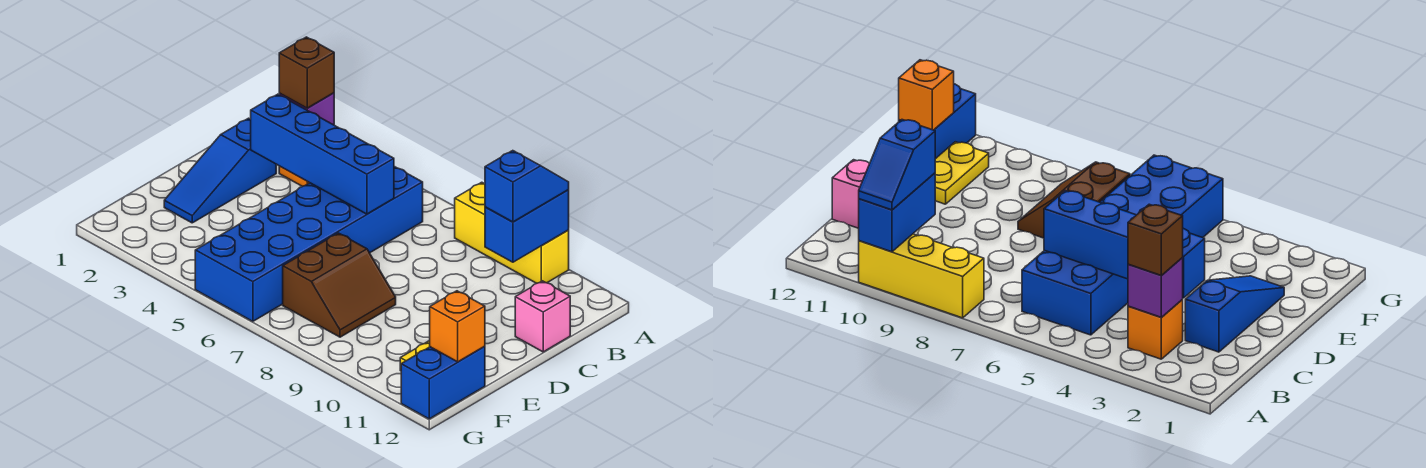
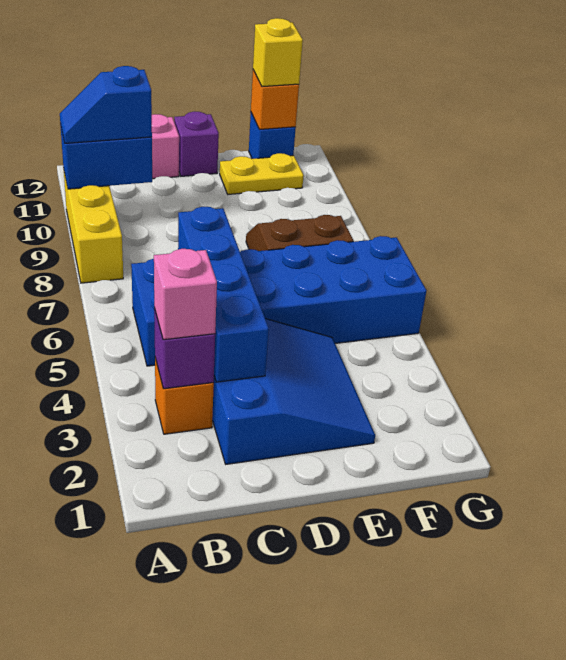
brown brick B3 level 3 -> pink brick B3 level 3
blue slope C2:E2 level 1 top C -> blue slope C2:E4 level 1 top C
none -> purple brick D12 level 1
blue brick F12:G12 level 1 -> blue brick F12 level 1
none -> yellow brick F12 level 3

